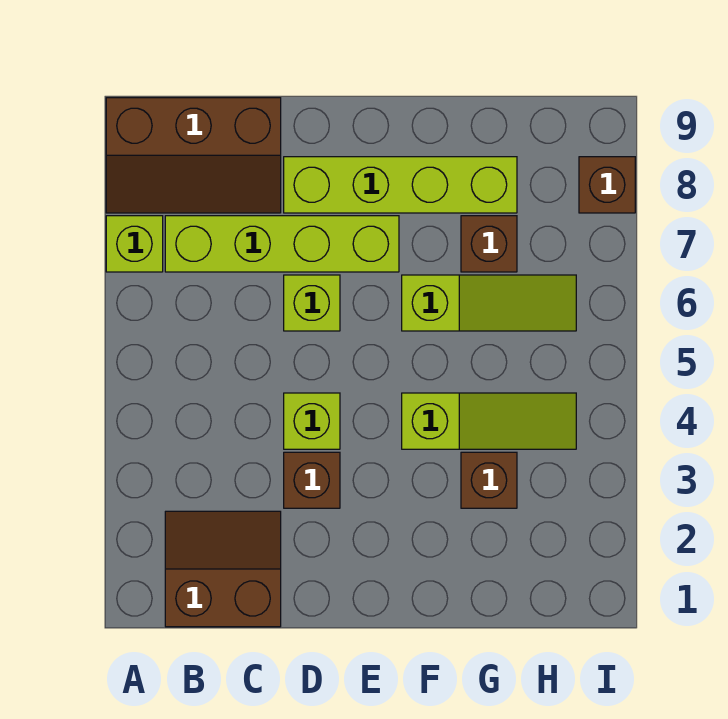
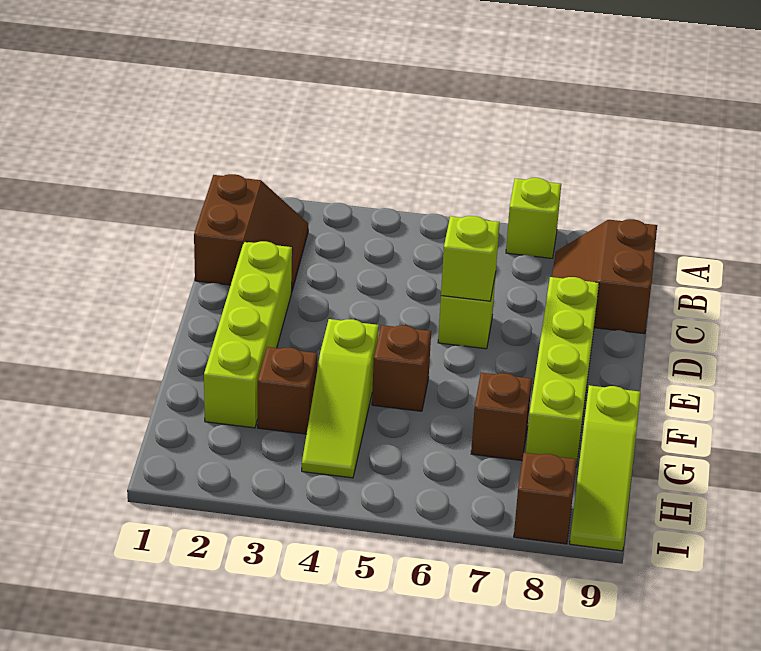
brown slope A8:C9 level 1 top 9 -> brown slope B8:C9 level 1 top 9
lime brick B7:E7 level 1 -> lime brick D2:G2 level 1
brown brick D3 level 1 -> brown brick F5 level 1
lime brick D4 level 1 -> lime brick D6 level 2
lime slope F6:H6 level 1 top F -> lime slope G9:I9 level 1 top G

